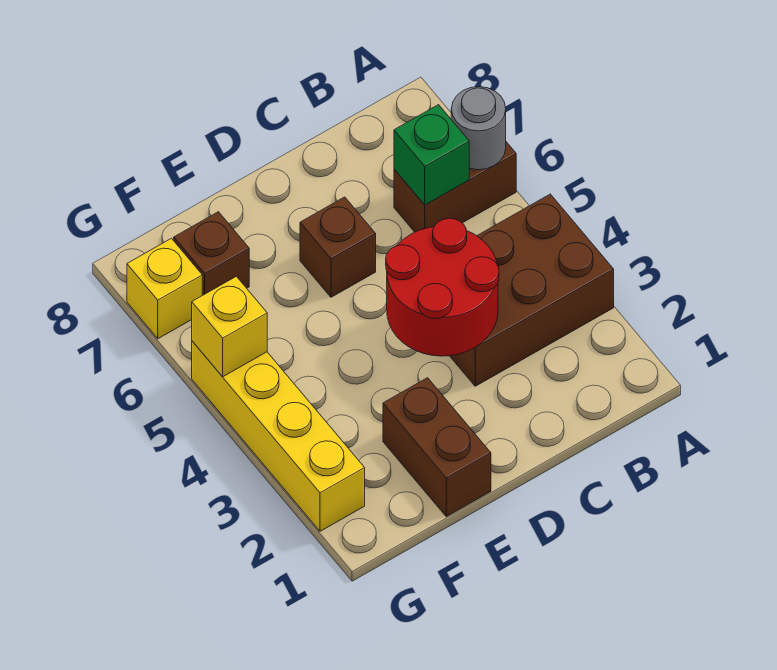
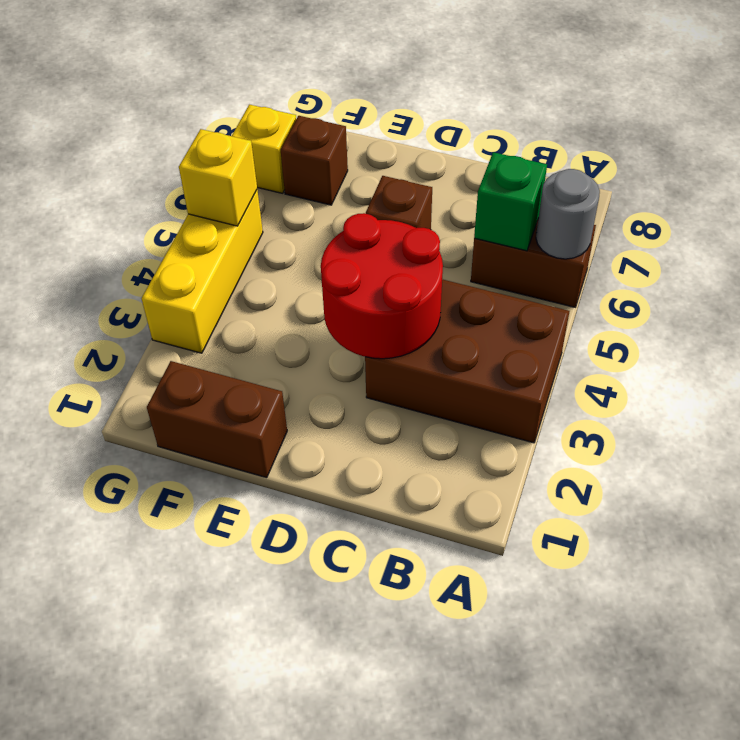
brown brick E1:E2 level 1 -> brown brick E1:F1 level 1
yellow brick G2:G5 level 1 -> yellow brick G3:G5 level 1

